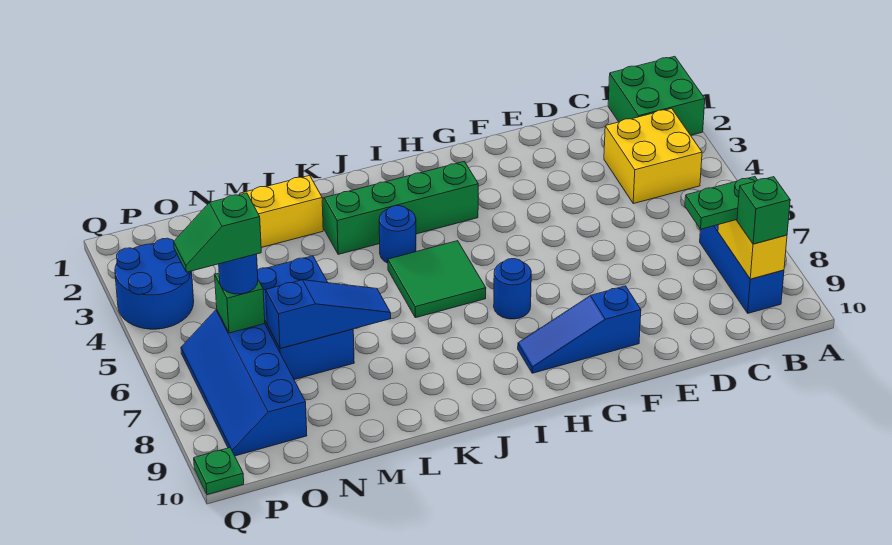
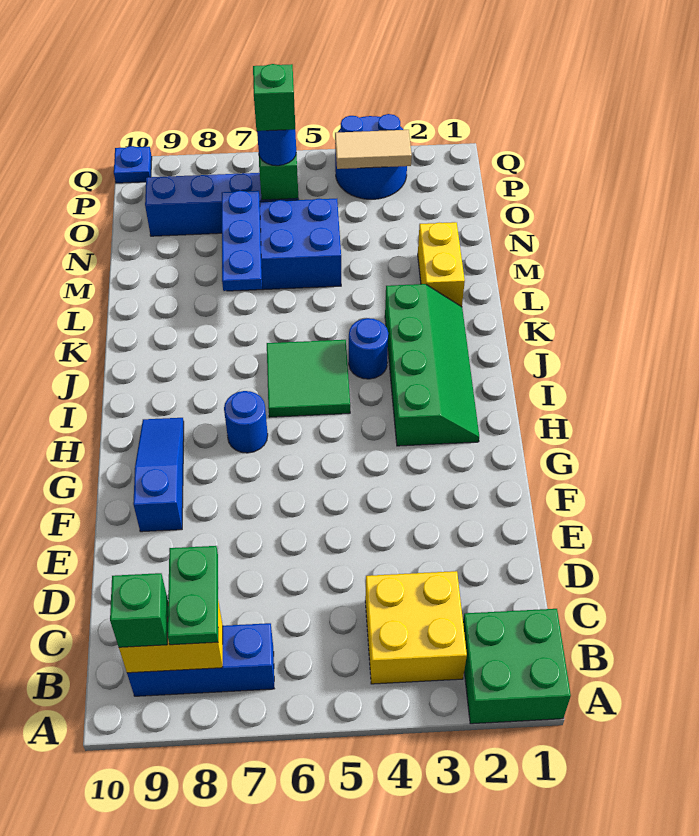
blue slope L7:N7 level 2 top N -> blue plate L7:N7 level 2
none -> tan tile P3:P4 level 2
green plate Q10 level 1 -> blue plate Q10 level 1

